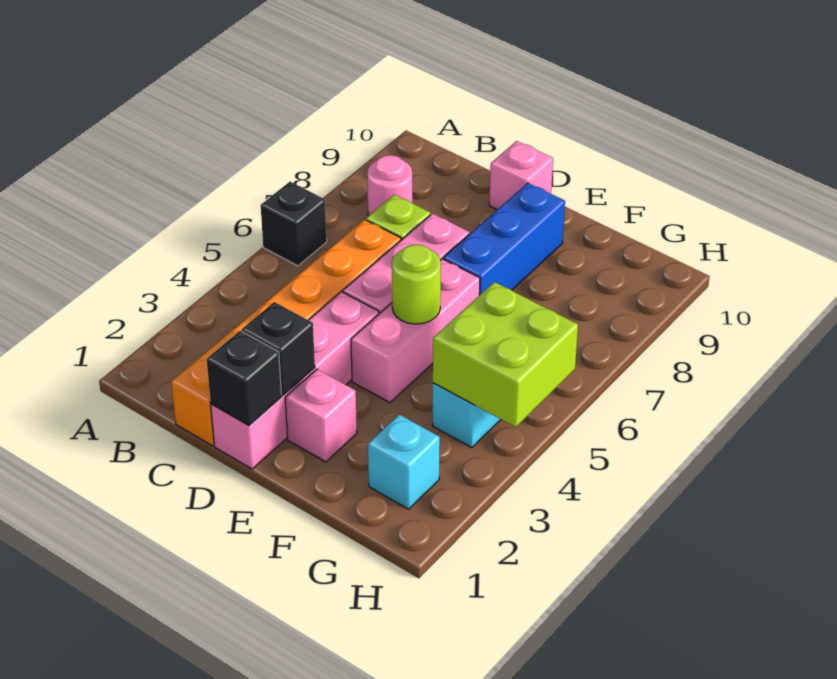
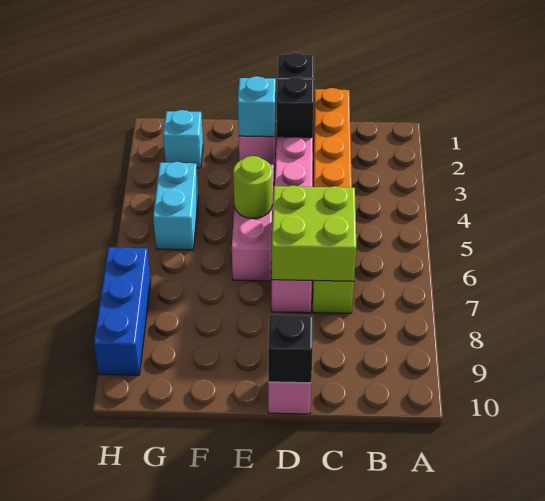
black brick A6 level 1 -> black brick D10 level 2
pink round brick B8 level 1 -> none
none -> cyan brick E2 level 2
blue brick E7:E9 level 1 -> blue brick H7:H9 level 1
lime brick G4:H5 level 2 -> lime brick C6:D7 level 2

